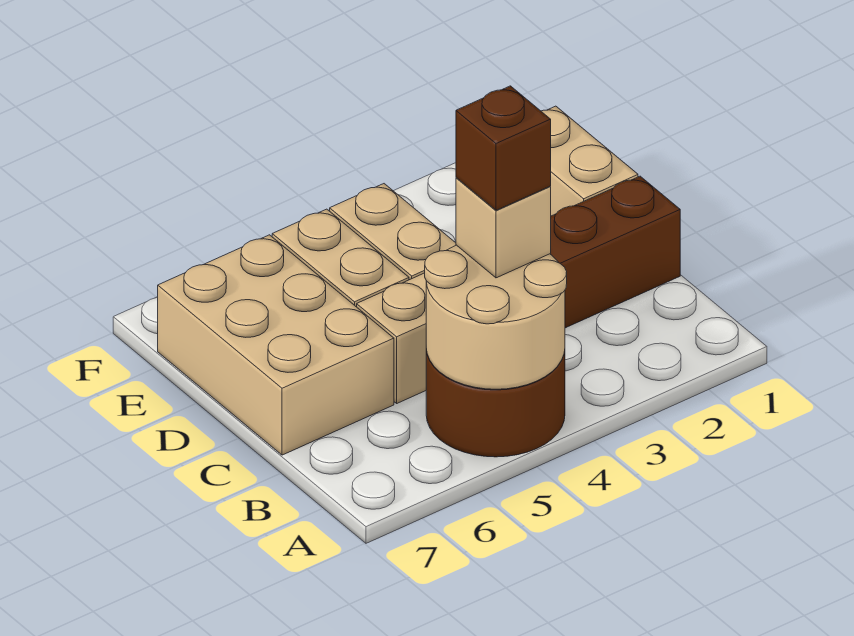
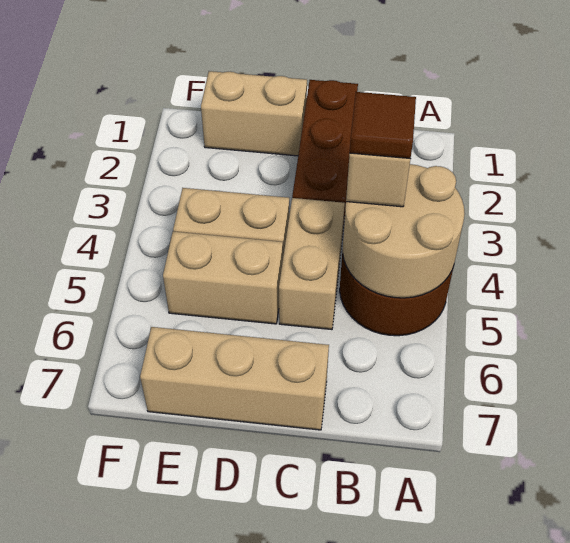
brown brick B4 level 4 -> brown tile B4 level 4
tan brick C6:E7 level 1 -> tan brick C7:E7 level 1

